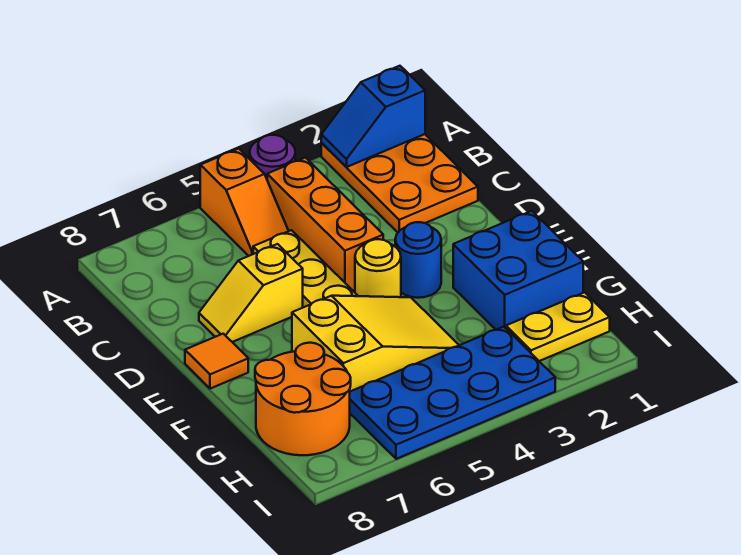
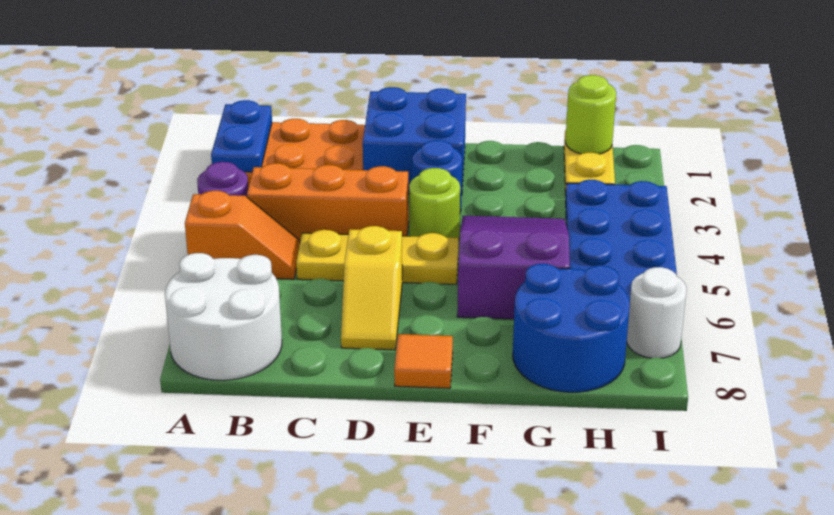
blue slope A1:A2 level 2 top 1 -> blue plate A1:A2 level 2
none -> white round brick A7:B8 level 1
yellow round brick E4 level 1 -> lime round brick E4 level 1
blue brick F1:G2 level 1 -> blue brick D1:E2 level 1
yellow slope F4:G6 level 1 top 6 -> purple slope F4:G6 level 1 top 6
orange round brick G7:H8 level 1 -> blue round brick G7:H8 level 1
none -> lime round brick H1 level 2
none -> white round brick I7 level 1

